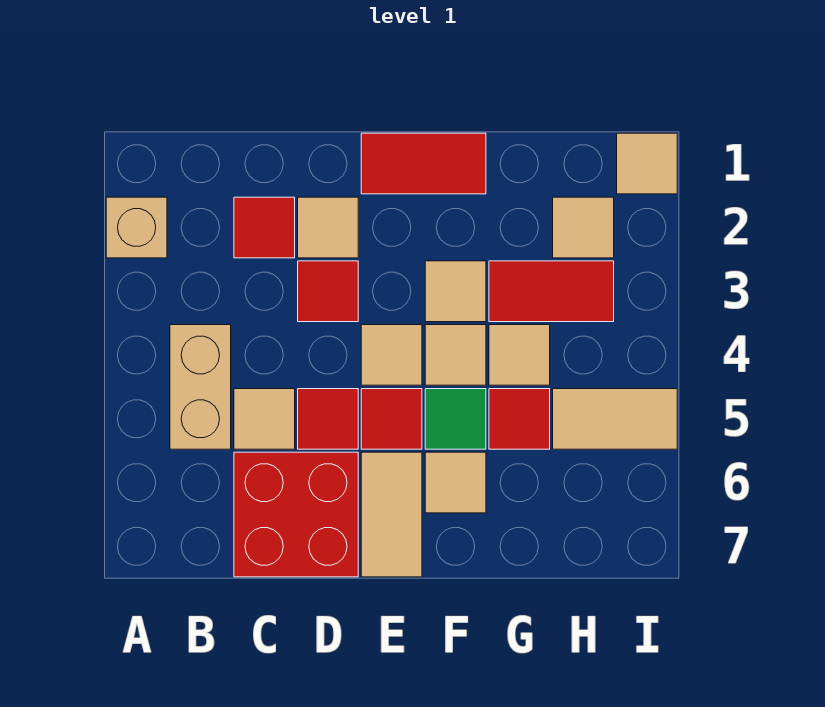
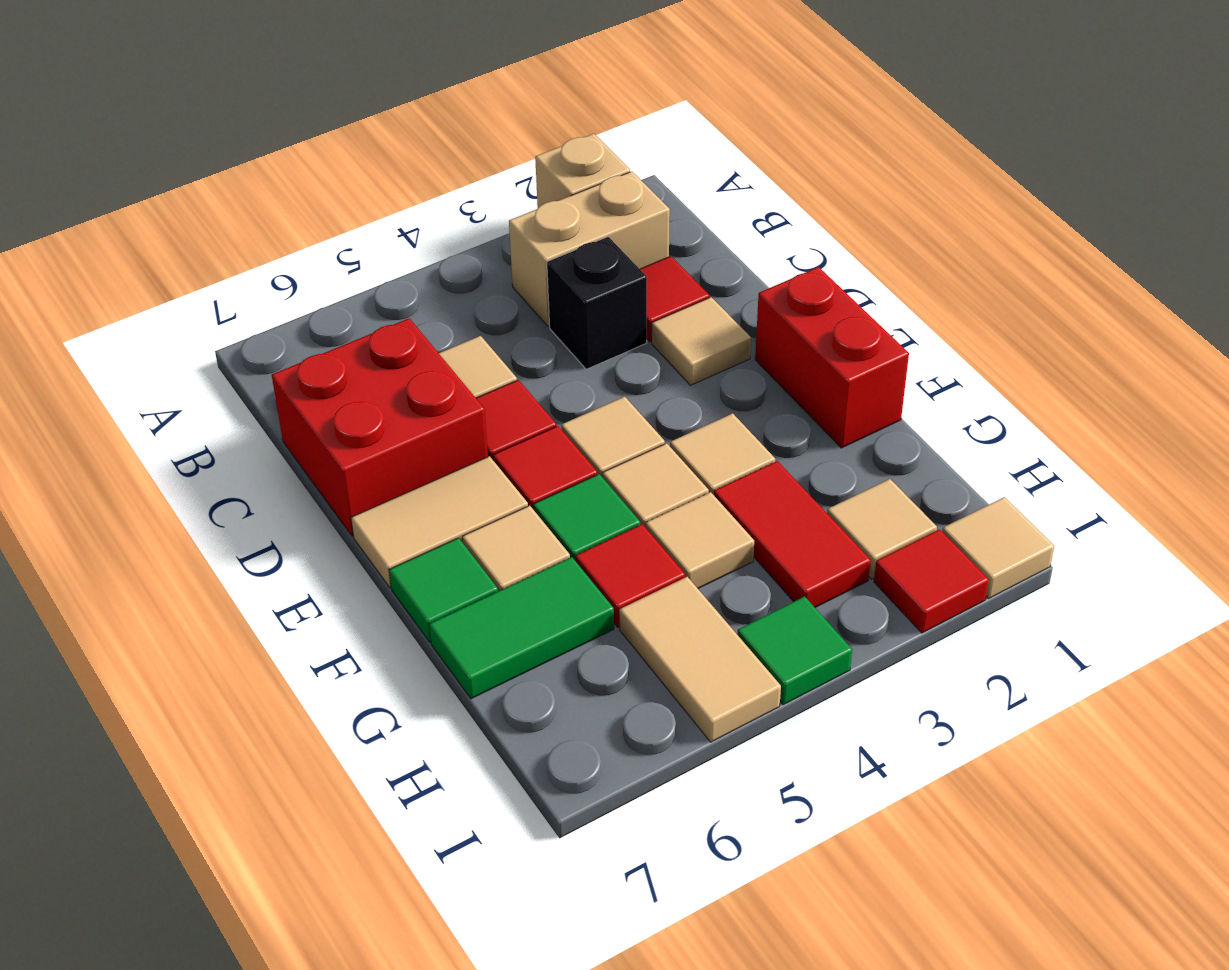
tan brick B4:B5 level 1 -> tan brick B2:B3 level 1
none -> black brick C3 level 1
red tile D3 level 1 -> red tile I2 level 1
red tile E1:F1 level 1 -> red brick E1:F1 level 1
none -> green tile F7 level 1
none -> green tile G6:G7 level 1
none -> green tile I4 level 1

